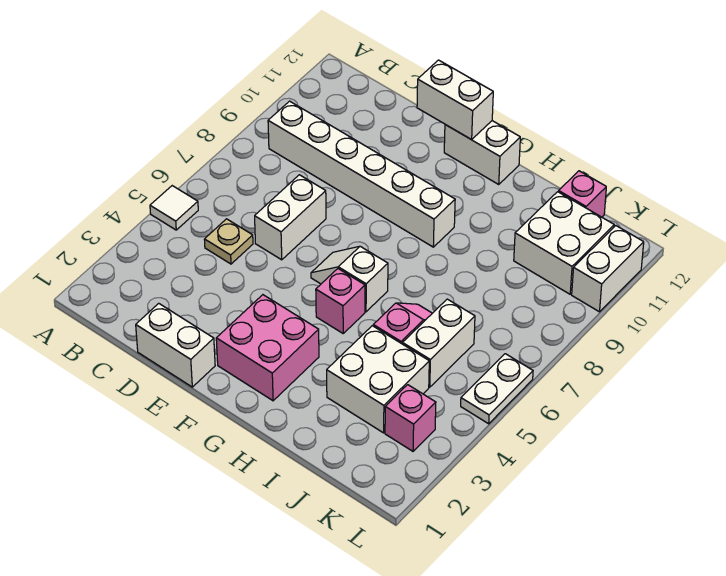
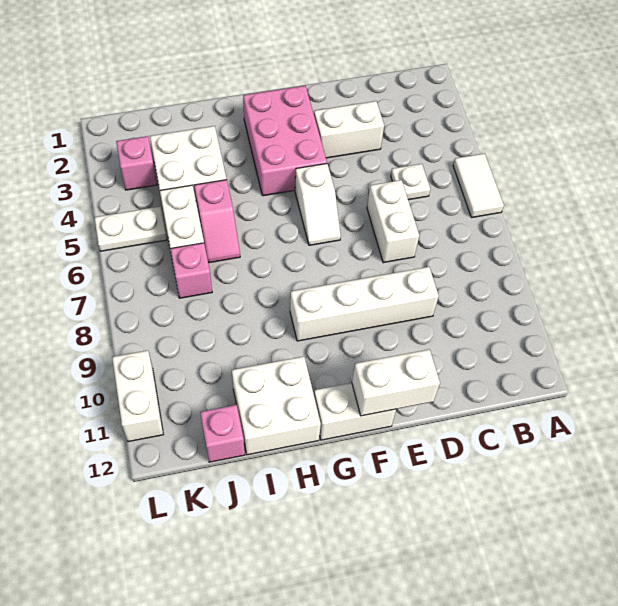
white tile A5 level 1 -> white tile A5:A6 level 1
white brick B9:G9 level 1 -> white brick D9:G9 level 1
tan plate C5 level 1 -> white plate C5 level 1
white brick D1:E1 level 1 -> white brick D3:E3 level 1
pink brick F2:G3 level 1 -> pink brick F2:G4 level 1
white slope F6:G6 level 1 top G -> white slope F5:F6 level 1 top 5
pink brick G5 level 1 -> pink brick J7 level 1
white brick J10:K11 level 1 -> white brick H11:I12 level 1
white plate L5:L6 level 1 -> white plate K5:L5 level 1

